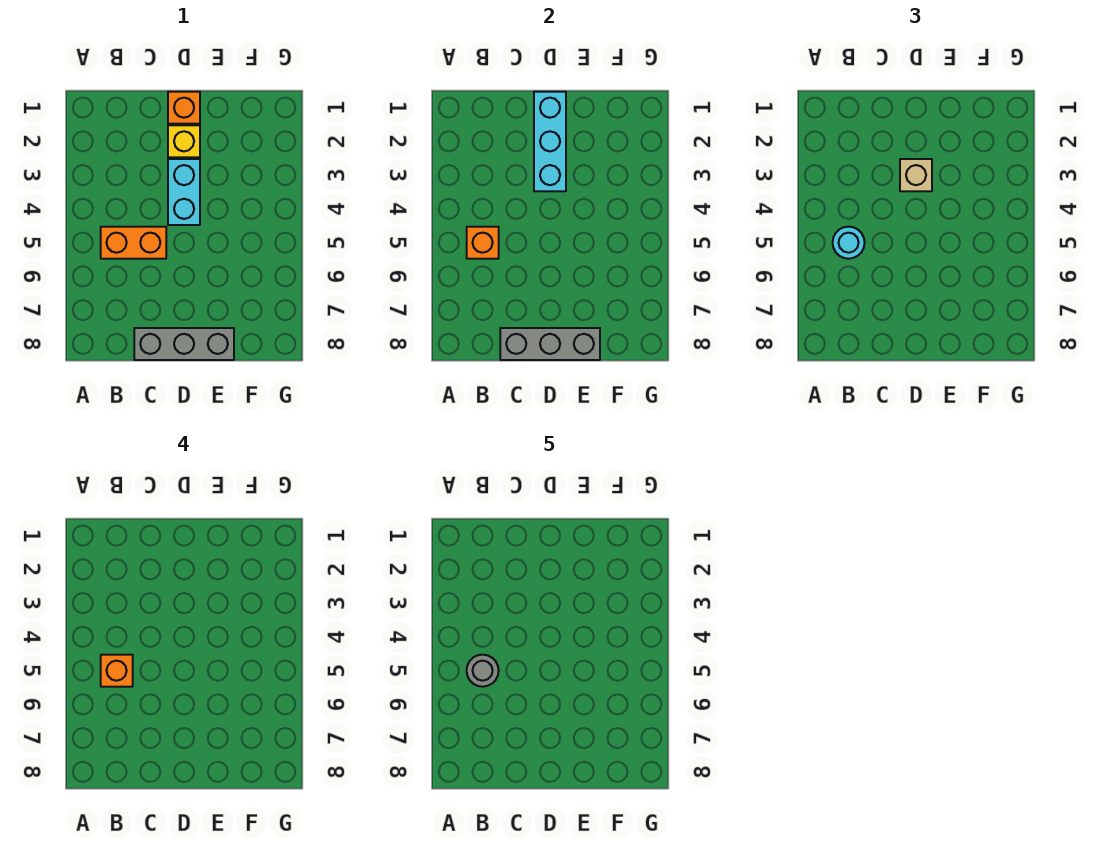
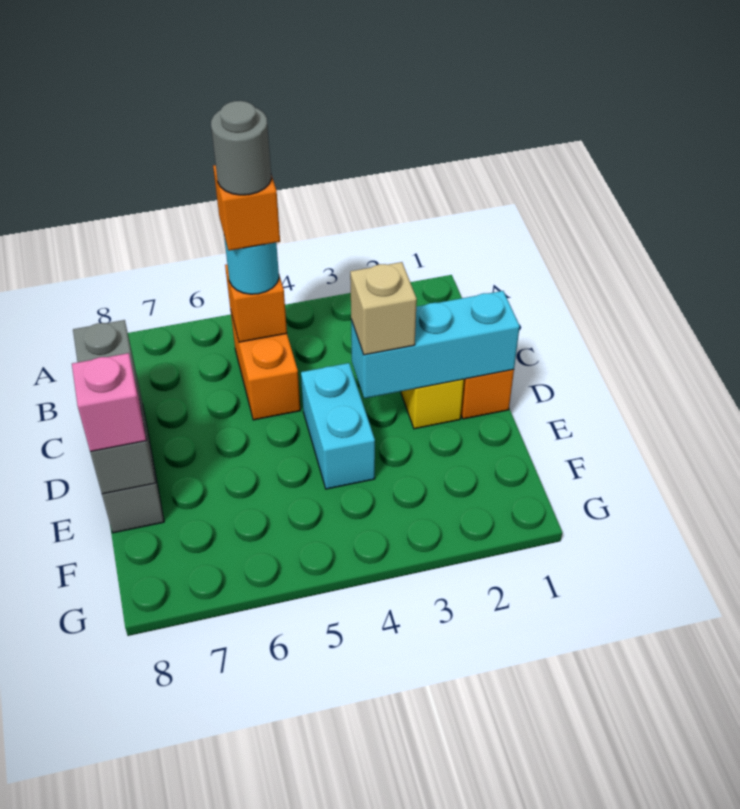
cyan brick D3:D4 level 1 -> cyan brick D4:E4 level 1
none -> pink brick E8 level 3

